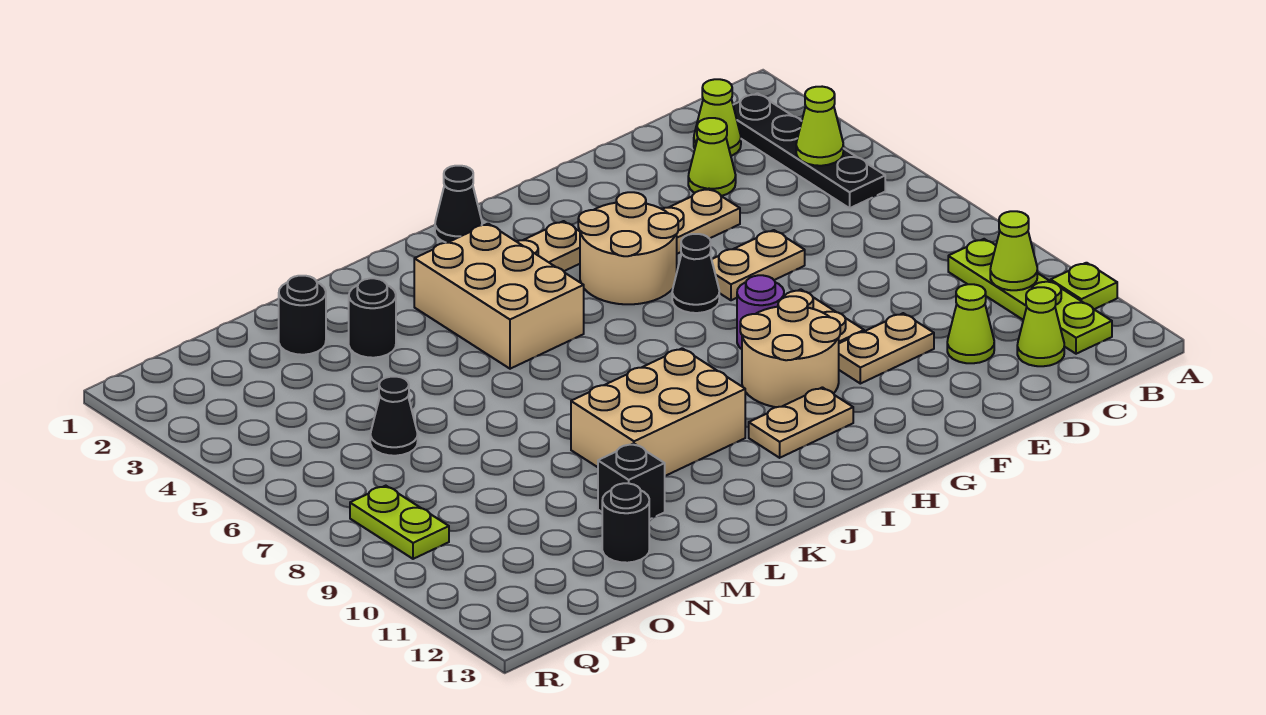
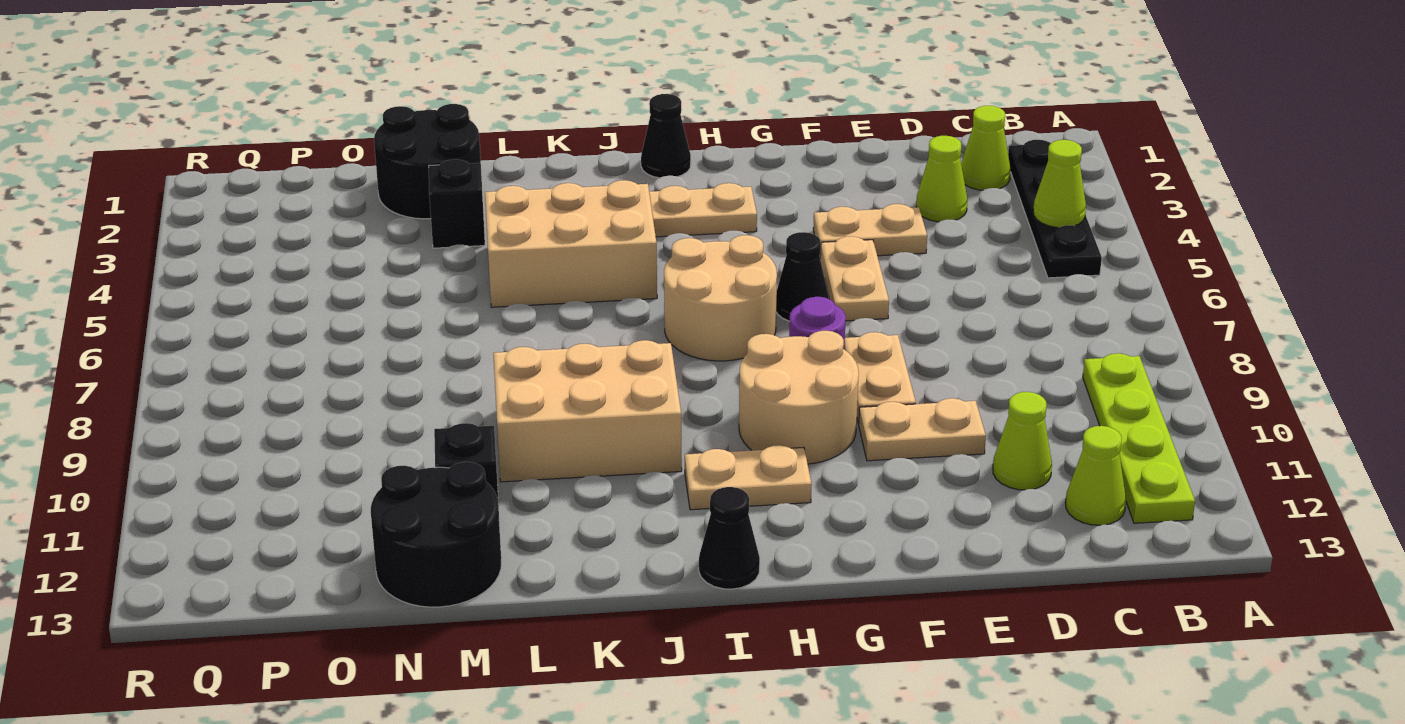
lime plate A11 level 1 -> none
lime cone B10 level 2 -> none
tan plate E6:F6 level 1 -> tan plate F5:F6 level 1
tan round brick G4:H5 level 1 -> tan round brick H6:I7 level 1
tan brick J3:K5 level 1 -> tan brick J4:L5 level 1
black round brick M3 level 1 -> black brick M3 level 1
black round brick N2 level 1 -> black round brick M1:N2 level 1
black round brick N12 level 1 -> black round brick M12:N13 level 1
black cone O6 level 1 -> black cone I13 level 1
lime plate Q8:Q9 level 1 -> none

